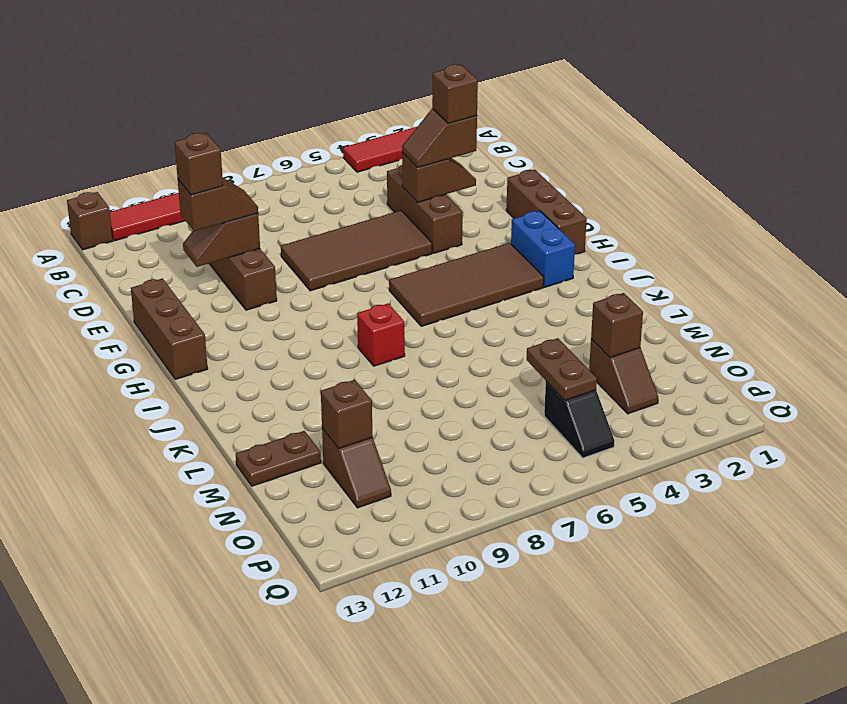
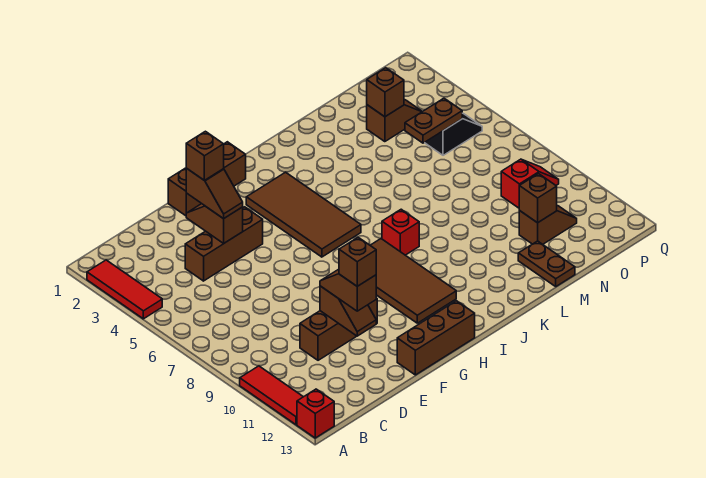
brown brick A13 level 1 -> red brick A13 level 1
brown tile E5:F8 level 1 -> brown tile H8:I11 level 1
blue brick H2:I2 level 1 -> none
none -> red slope O9:P9 level 1 top O

